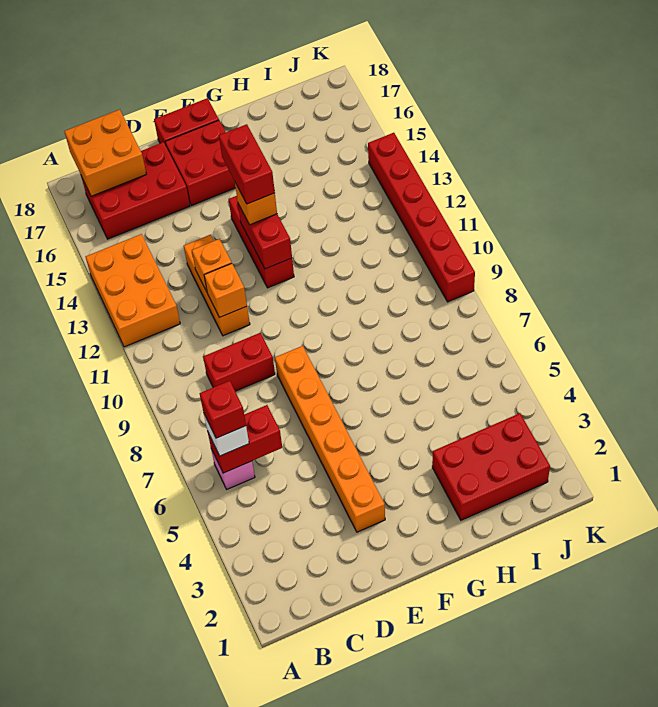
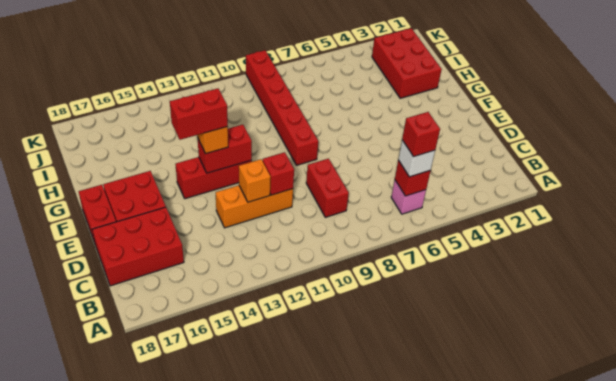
orange brick A12:B14 level 1 -> none
red brick B6:C6 level 2 -> red brick B6 level 2
red brick B16:D17 level 1 -> red brick C16:D18 level 1
orange brick B17:C18 level 2 -> none
orange brick D11 level 2 -> red brick D11 level 2
orange brick E3:E8 level 1 -> none
red brick K9:K14 level 1 -> red brick F9:K9 level 1

